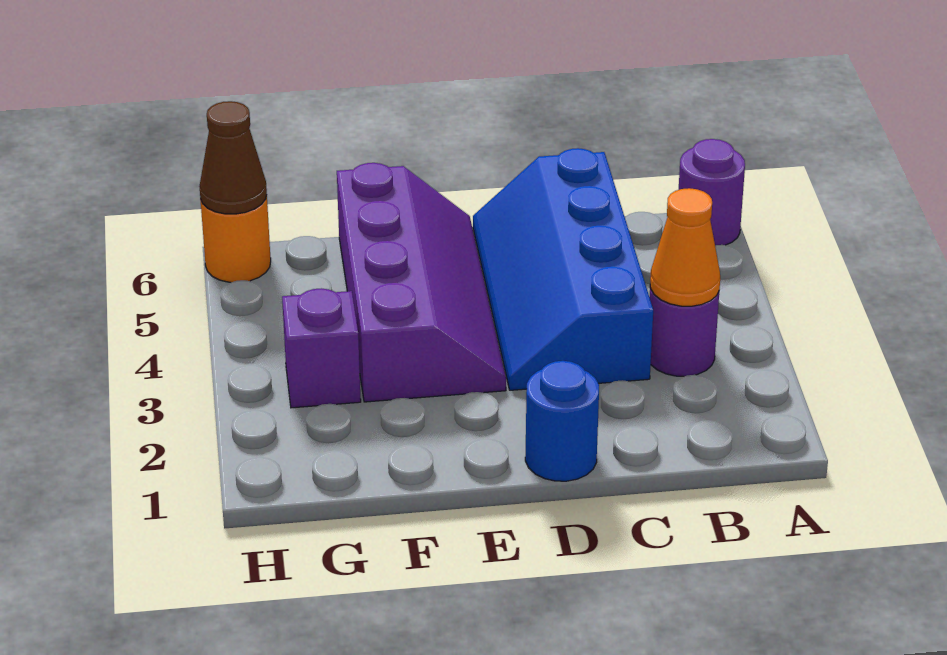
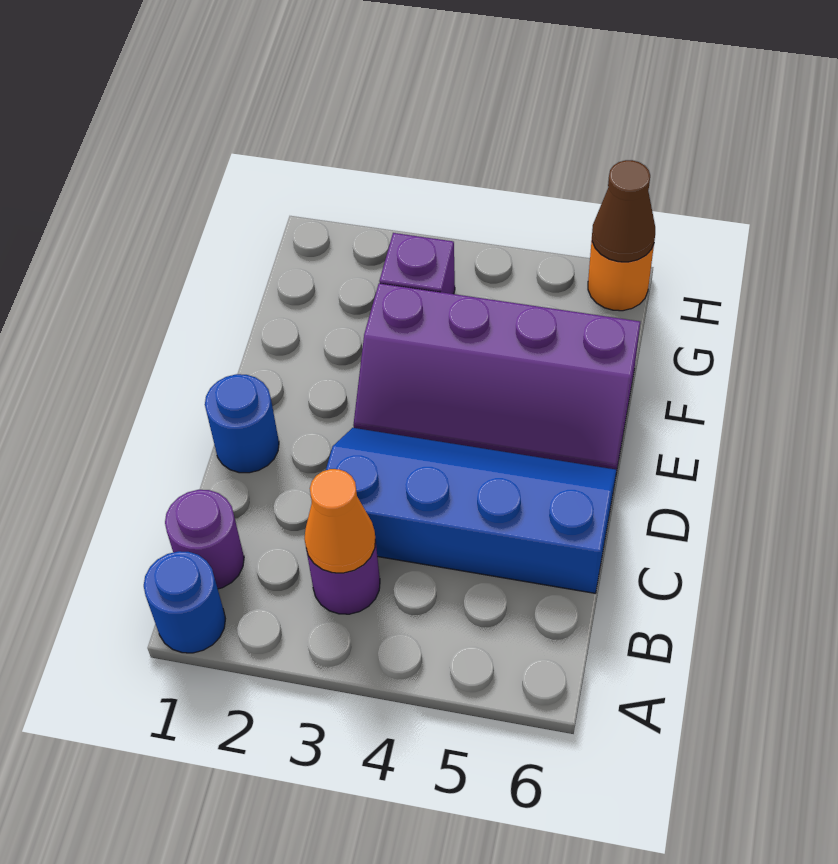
none -> blue round brick A1 level 1
purple round brick A6 level 1 -> purple round brick B1 level 1

